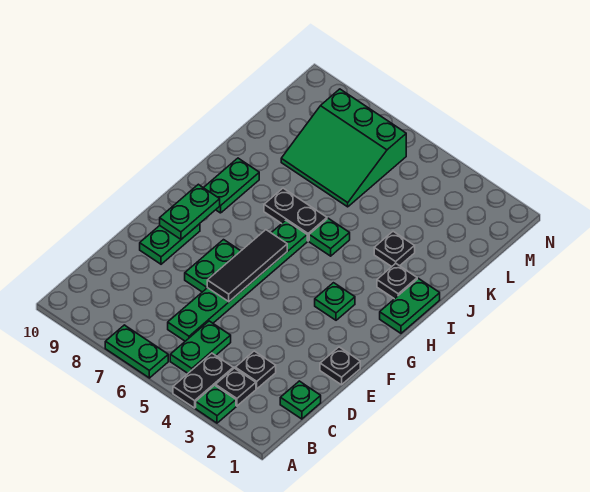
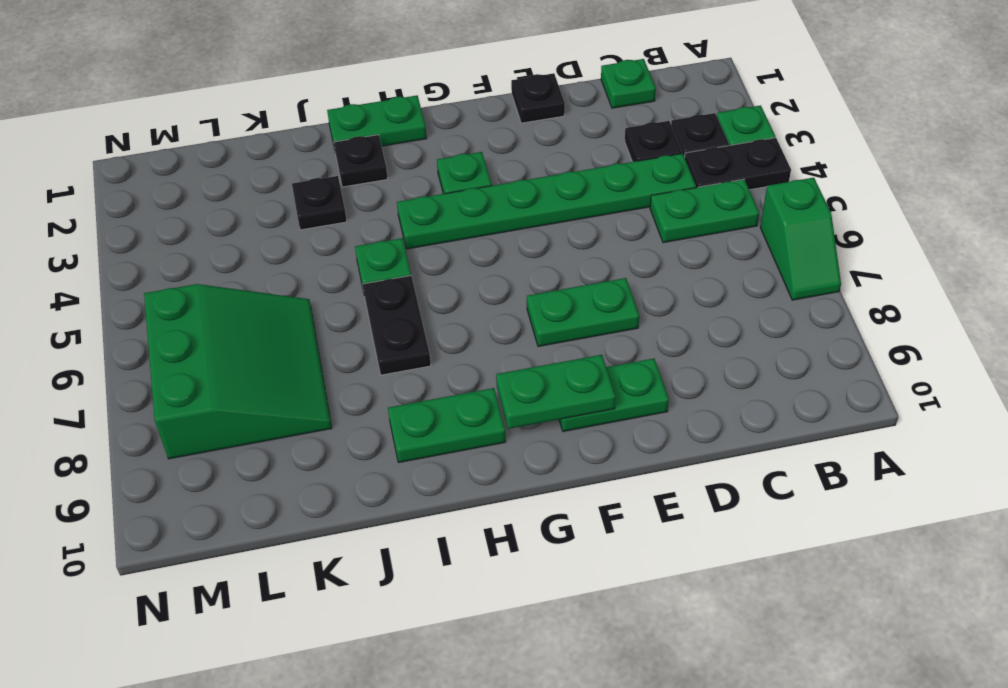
green plate A6:A7 level 1 -> green slope A6:A7 level 1 top 6
green plate C6:H6 level 1 -> green plate C4:H4 level 1
black tile E6:G6 level 2 -> none

